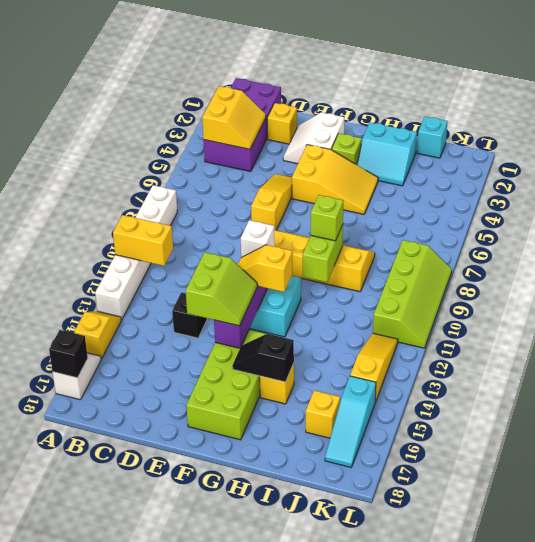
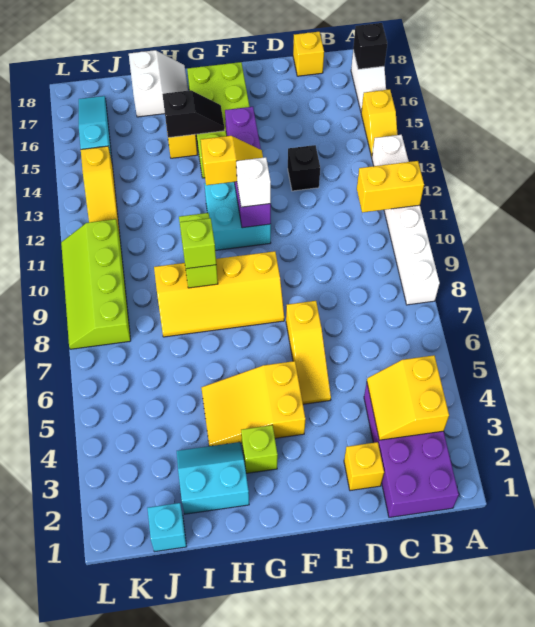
white slope E2:F3 level 1 top F -> white slope H17:I18 level 1 top I
lime slope E13:F14 level 3 top E -> none
yellow brick J16 level 1 -> yellow brick C18 level 1

